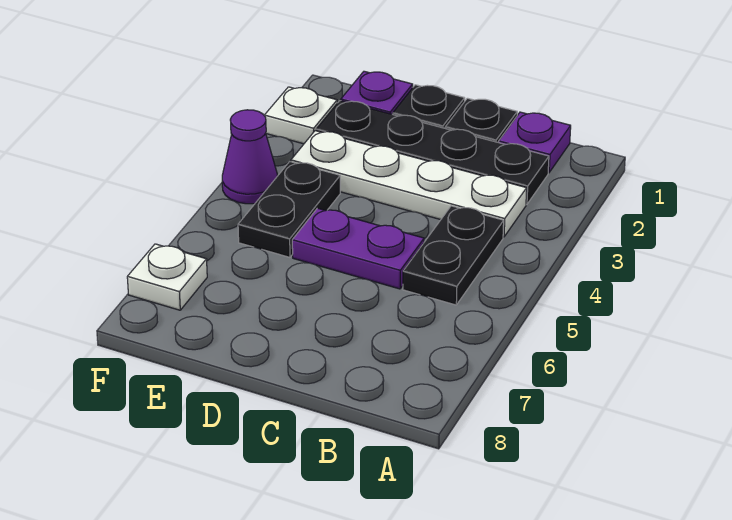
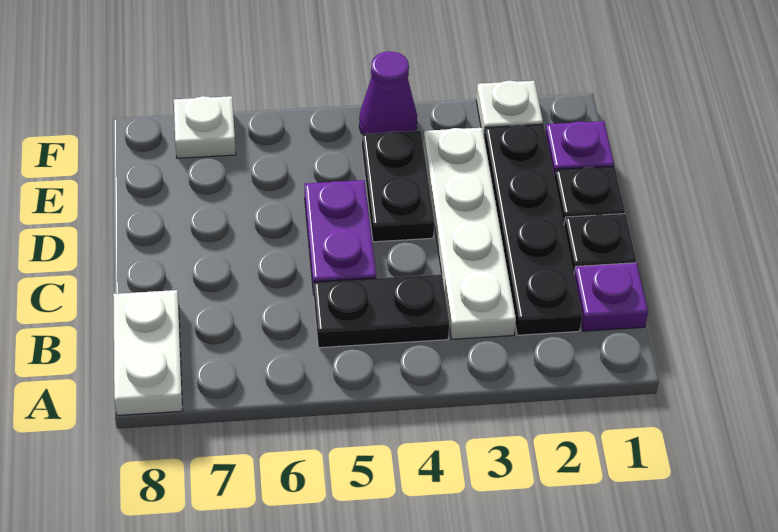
none -> white plate A8:B8 level 1
black plate E4:E5 level 1 -> black plate D4:E4 level 1

